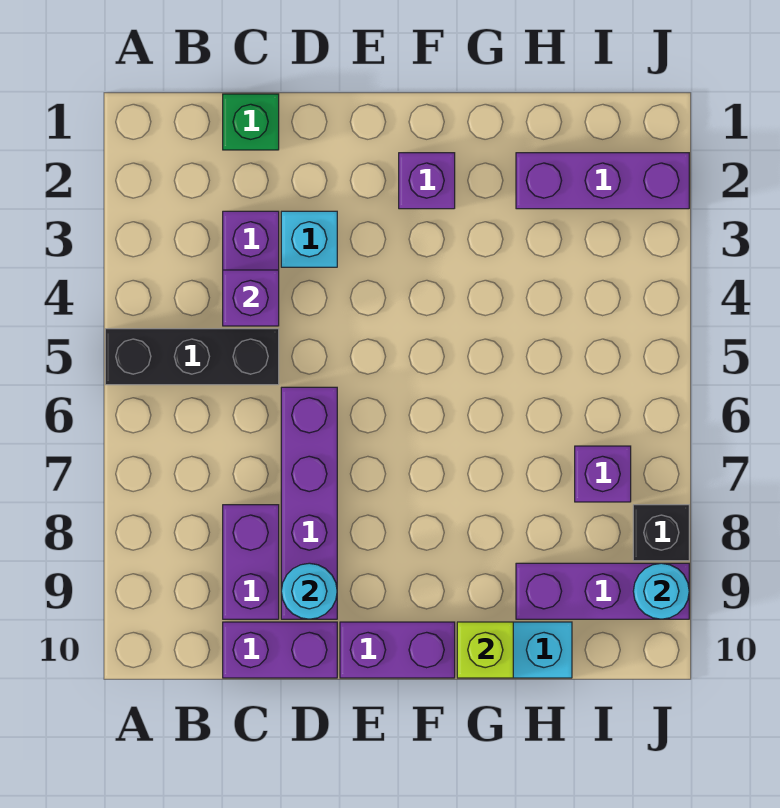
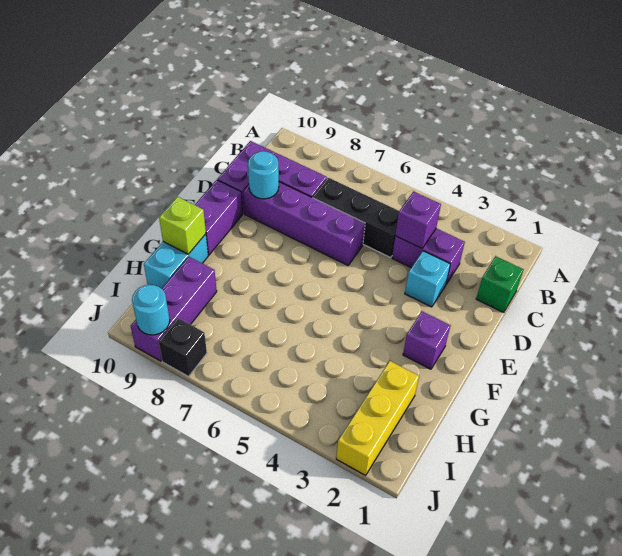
black brick A5:C5 level 1 -> black brick C5:C7 level 1
purple brick H2:J2 level 1 -> yellow brick H2:J2 level 1
purple brick I7 level 1 -> none

